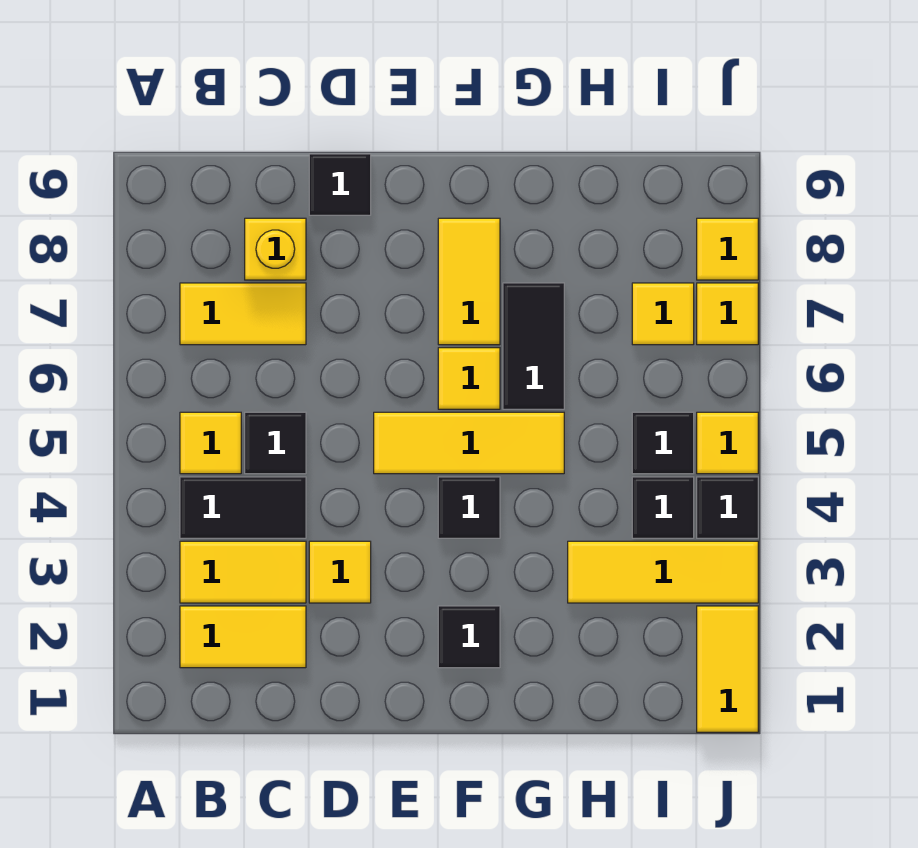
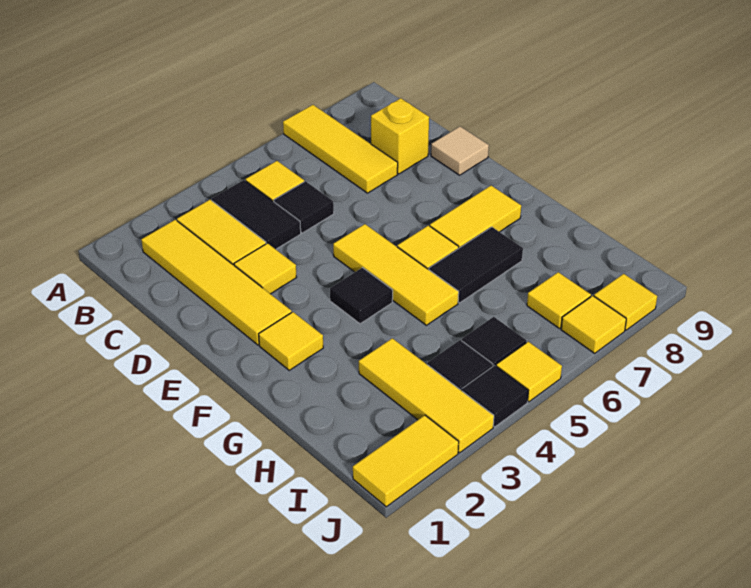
yellow tile B2:C2 level 1 -> yellow tile B2:E2 level 1
yellow tile B7:C7 level 1 -> yellow tile A7:C7 level 1
black tile D9 level 1 -> tan tile D9 level 1
black tile F2 level 1 -> yellow tile F2 level 1

